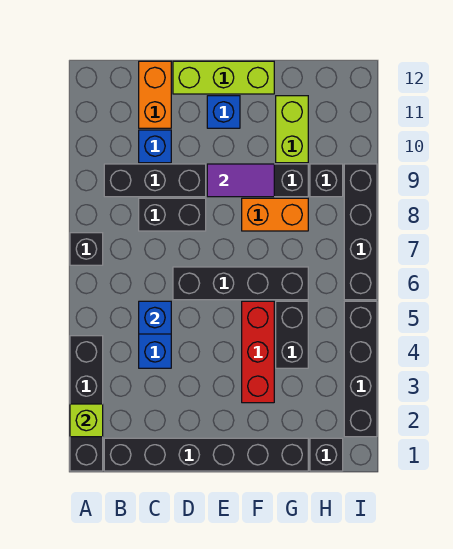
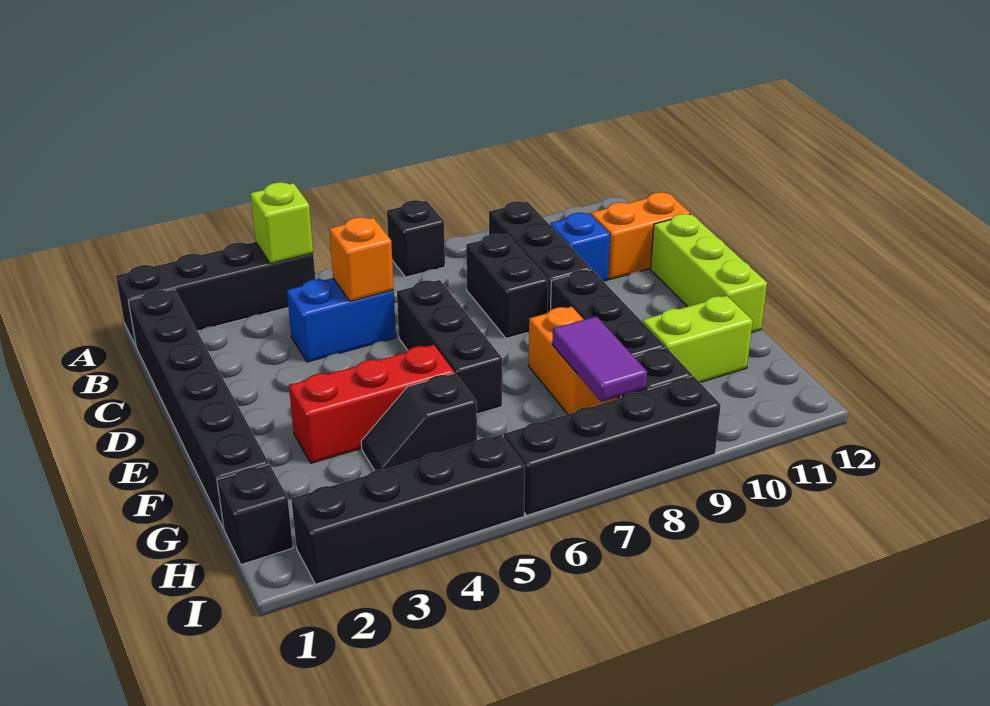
lime brick A2 level 2 -> lime brick A4 level 2
blue brick C5 level 2 -> orange brick C5 level 2
black brick D6:G6 level 1 -> black brick D6:F6 level 1
purple tile E9:F9 level 2 -> purple tile G8:H8 level 2
blue brick E11 level 1 -> none
black brick G4:G5 level 1 -> black slope G4:G5 level 1 top 5

